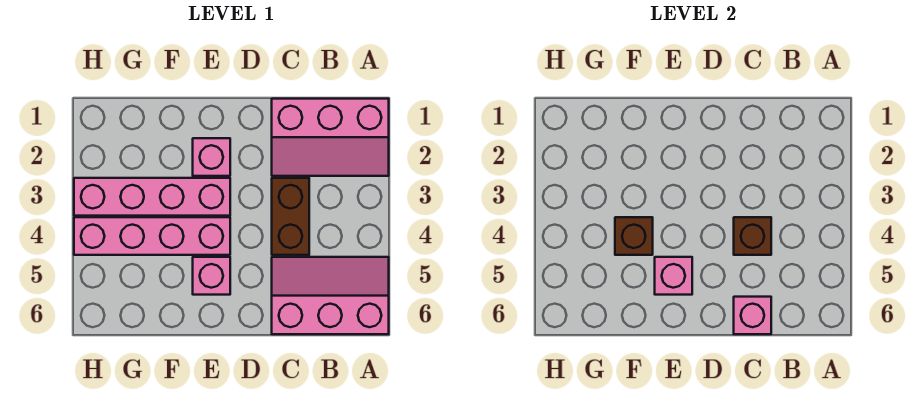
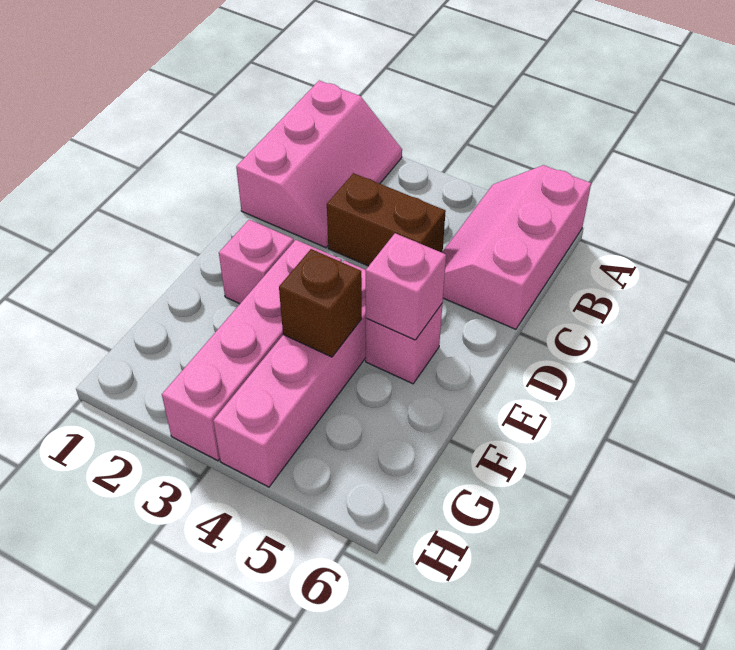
brown brick C4 level 2 -> none
pink brick C6 level 2 -> none

